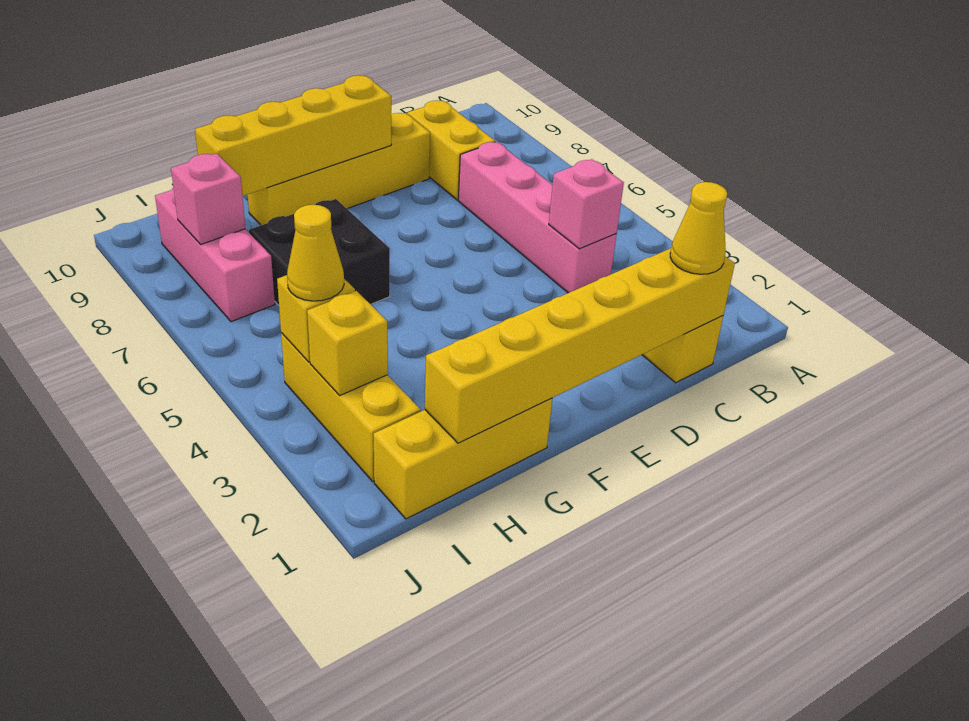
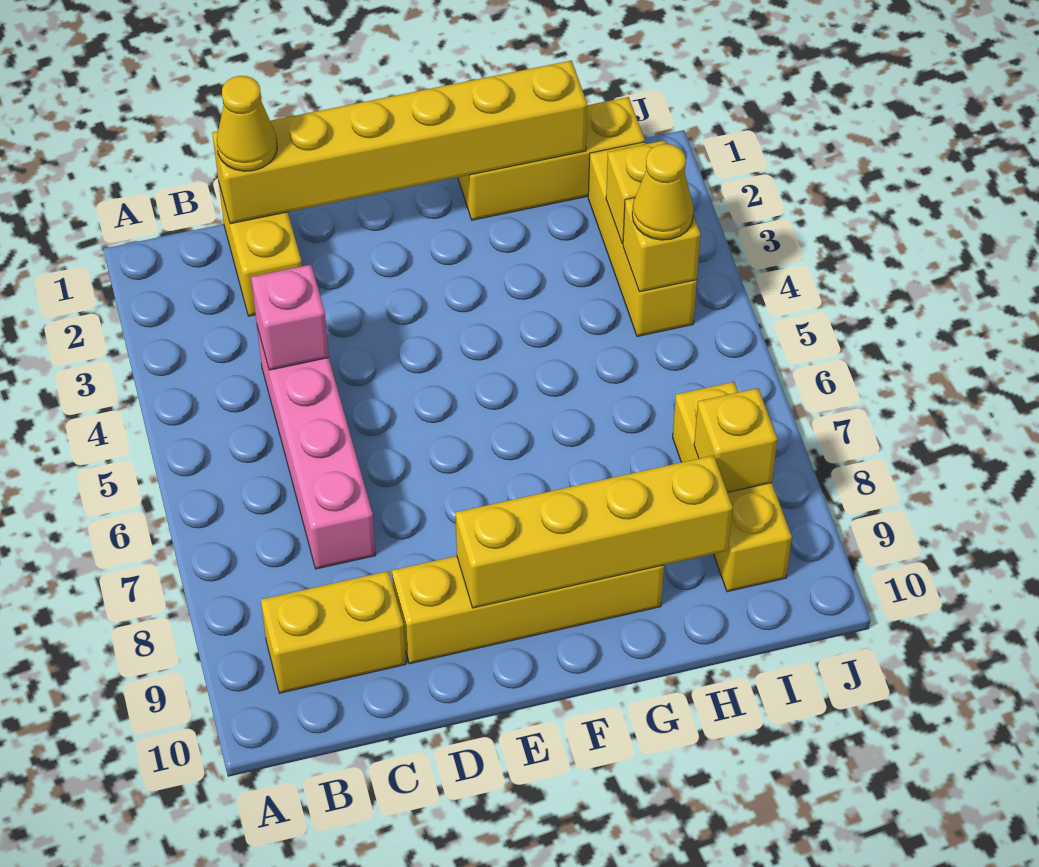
yellow brick C8:C9 level 1 -> yellow brick B9:C9 level 1
black brick G6:H7 level 1 -> none
pink brick I7:I9 level 1 -> yellow brick I7:I9 level 1
pink brick I8 level 2 -> yellow brick I8 level 2

